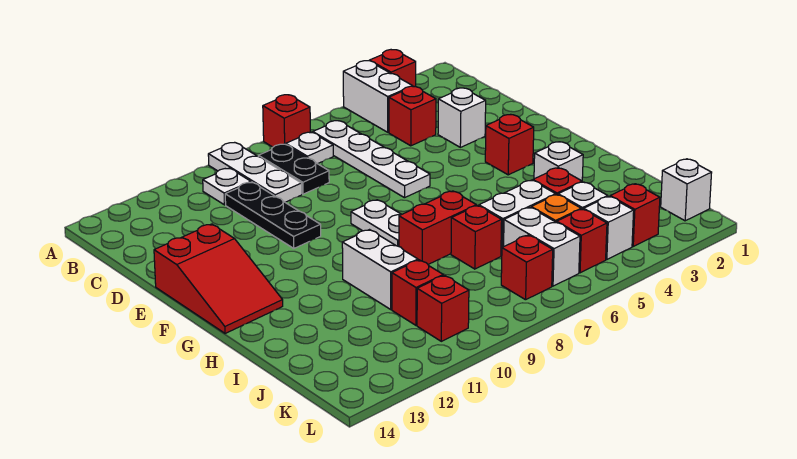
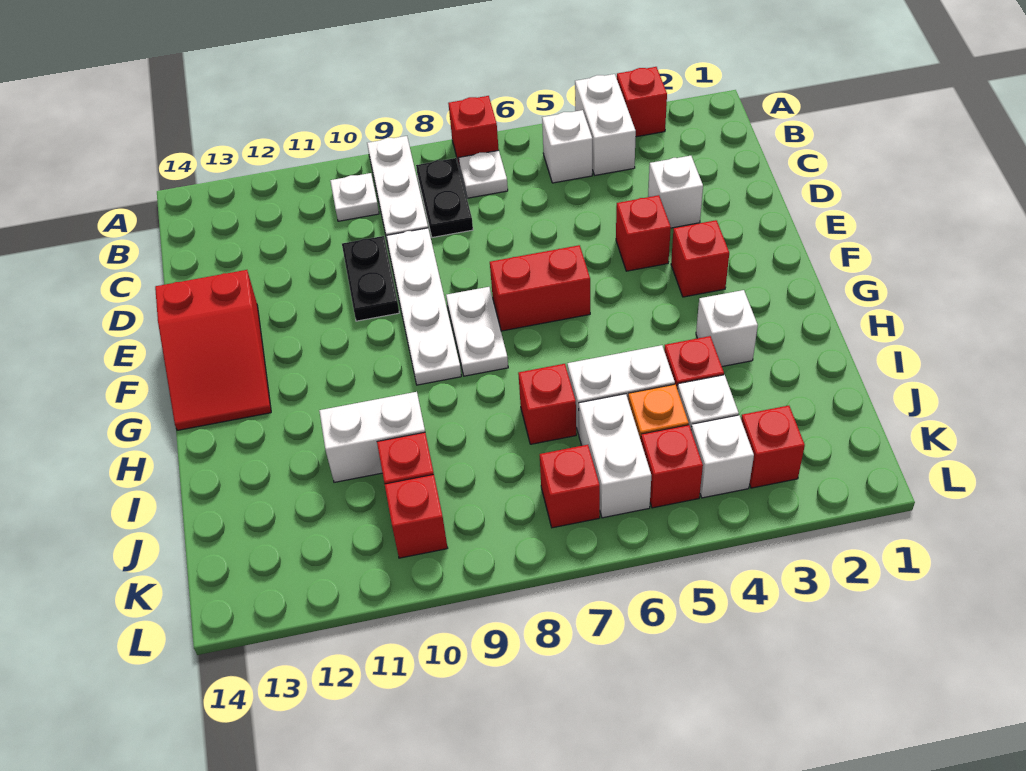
white plate B6:E6 level 1 -> white plate D9:G9 level 1
red brick C4 level 1 -> red brick E4 level 1
black plate C10:E10 level 1 -> black plate D10:E10 level 1
red brick H7:H8 level 1 -> red brick F6:F7 level 1
white brick H10:I10 level 1 -> white brick I10:I11 level 1
white brick K1 level 1 -> white brick B5 level 1

